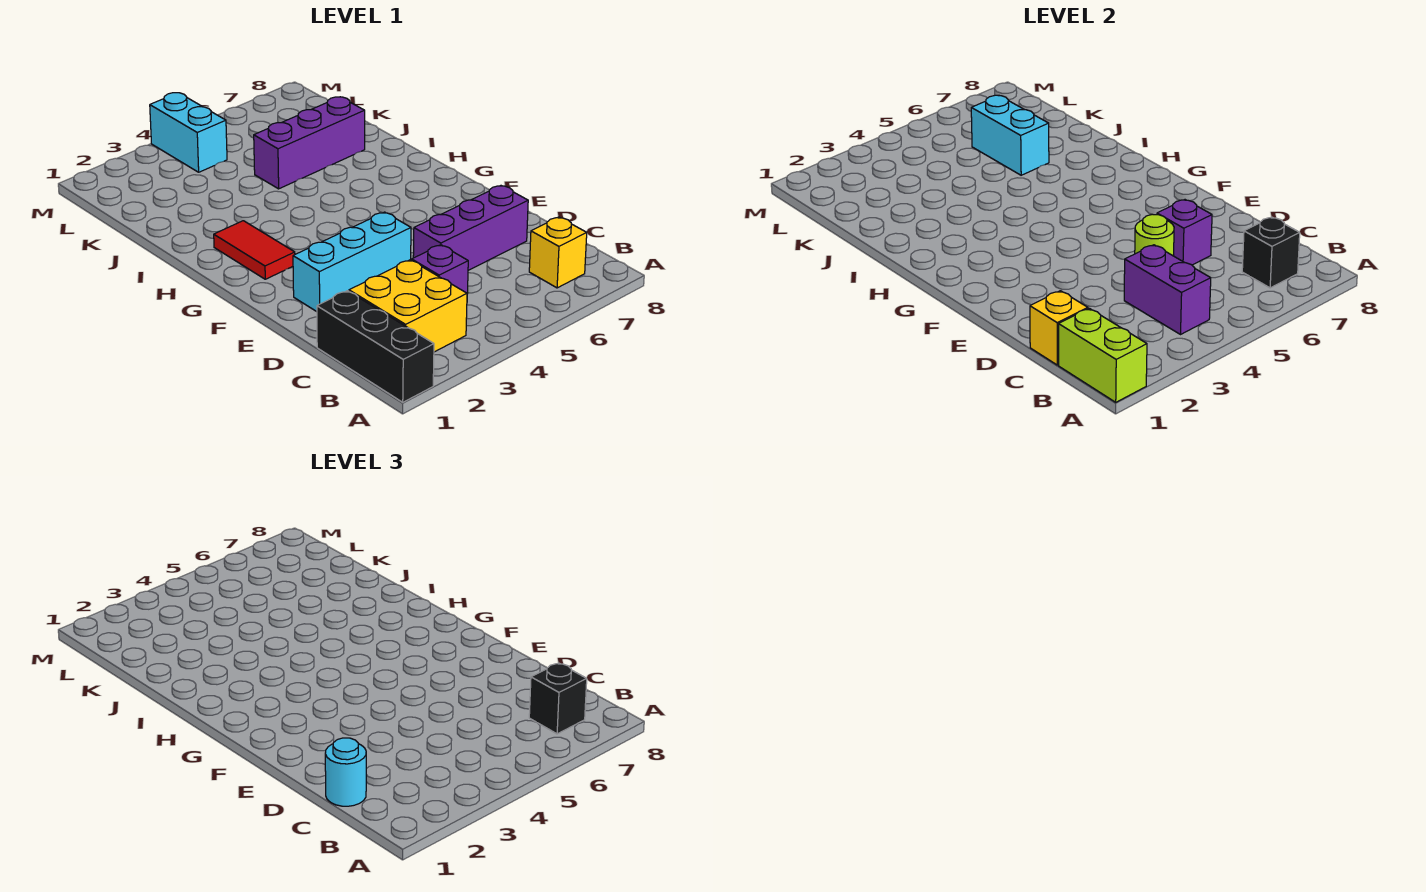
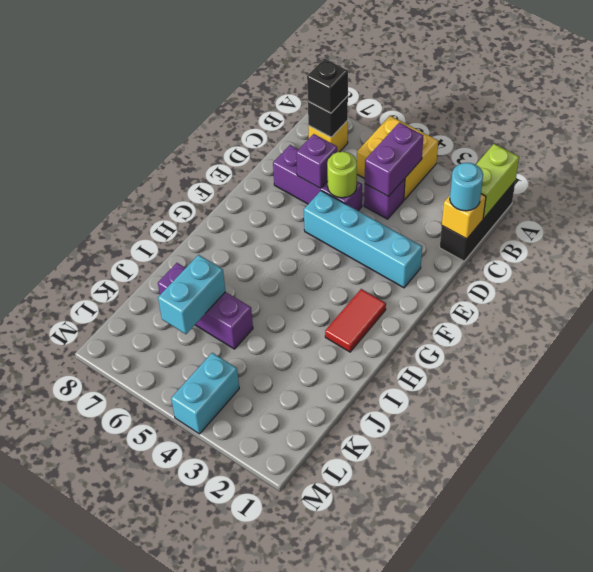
yellow brick B2:C3 level 1 -> yellow brick A4:B5 level 1
cyan brick E2:E4 level 1 -> cyan brick E2:E5 level 1

